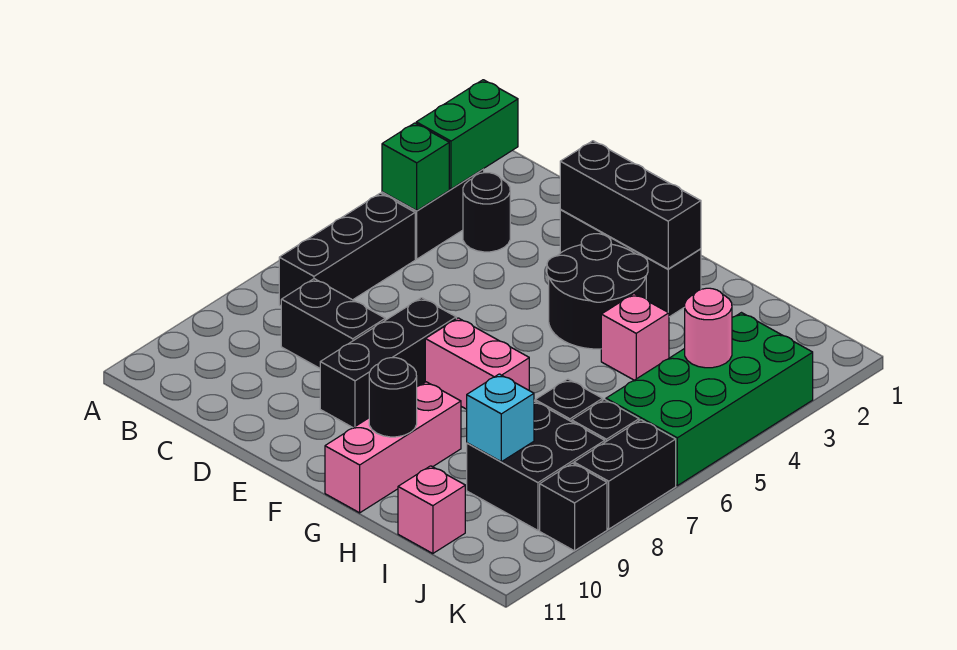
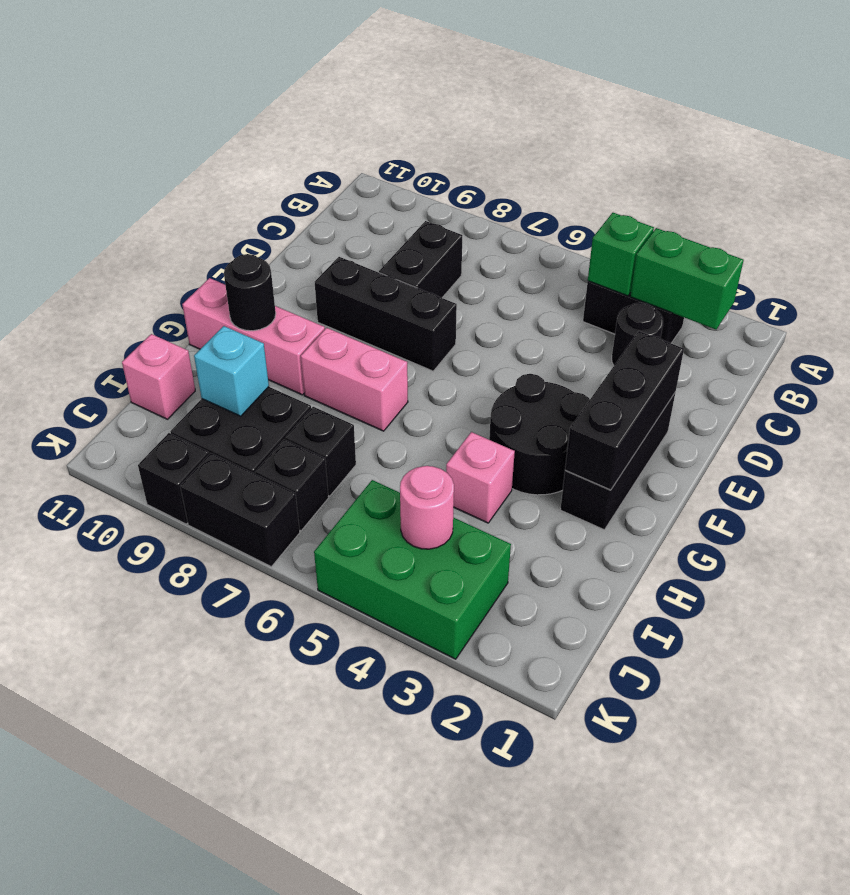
black brick B5:B7 level 1 -> none
pink brick F7:G7 level 1 -> pink brick G7:G8 level 1
green brick J3:K6 level 1 -> green brick J3:K5 level 1

